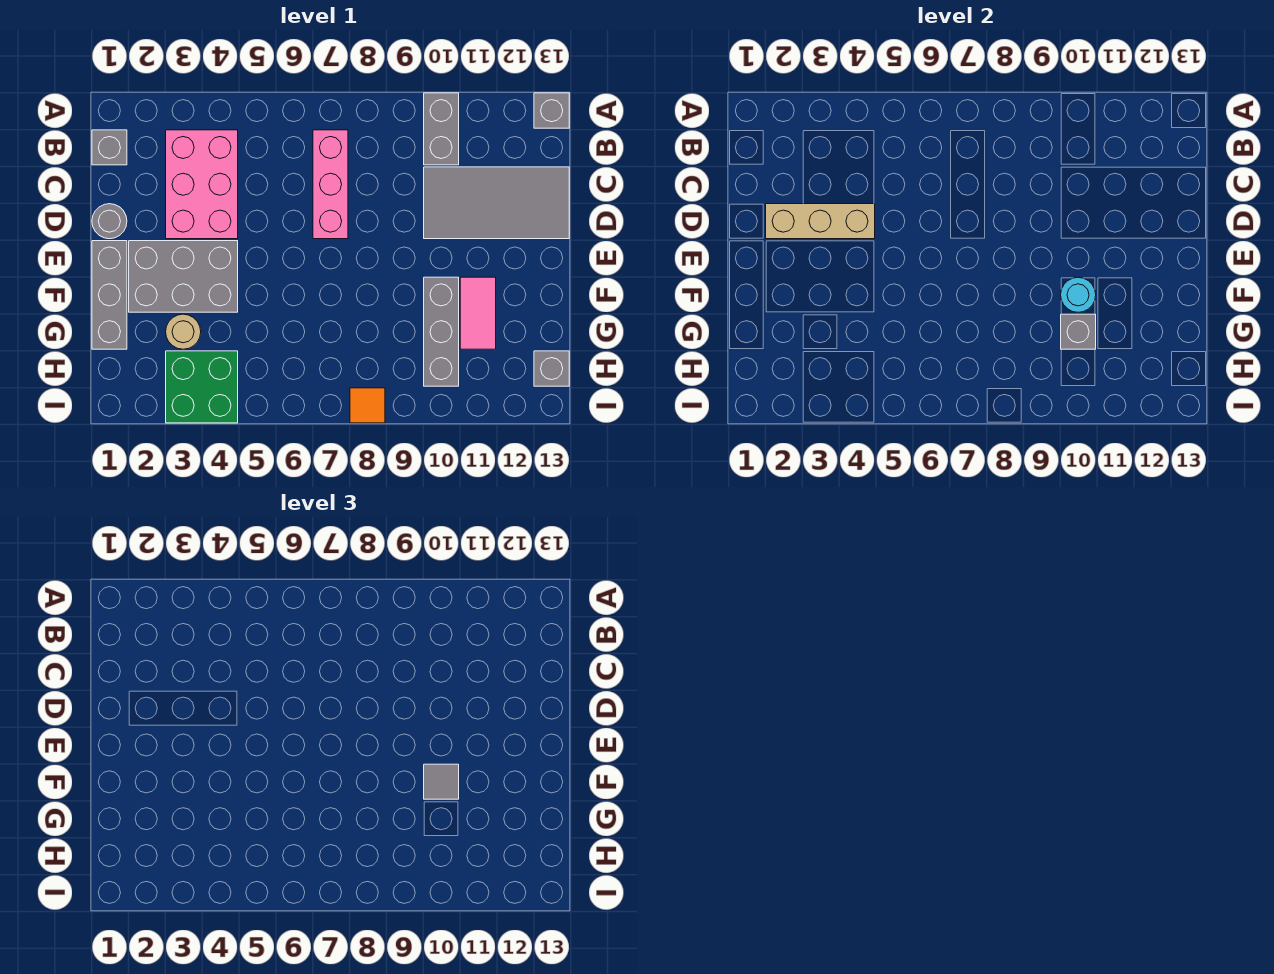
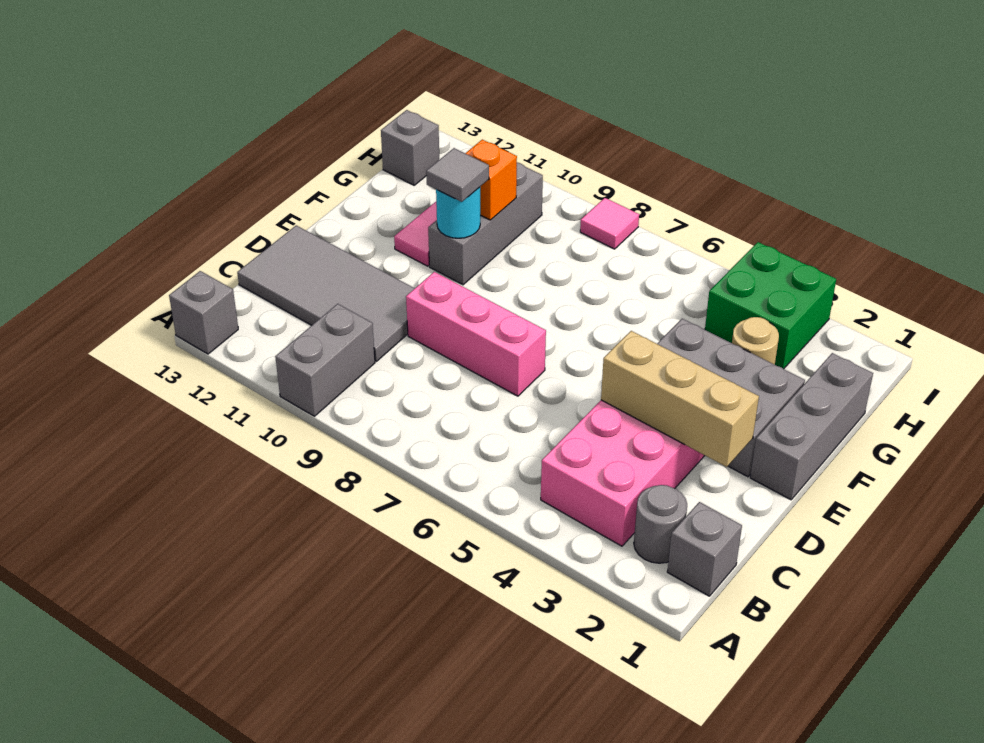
pink brick B7:D7 level 1 -> pink brick D7:D9 level 1
grey round brick D1 level 1 -> grey round brick B2 level 1
grey brick G10 level 2 -> orange brick G10 level 2
orange tile I8 level 1 -> pink tile I8 level 1

